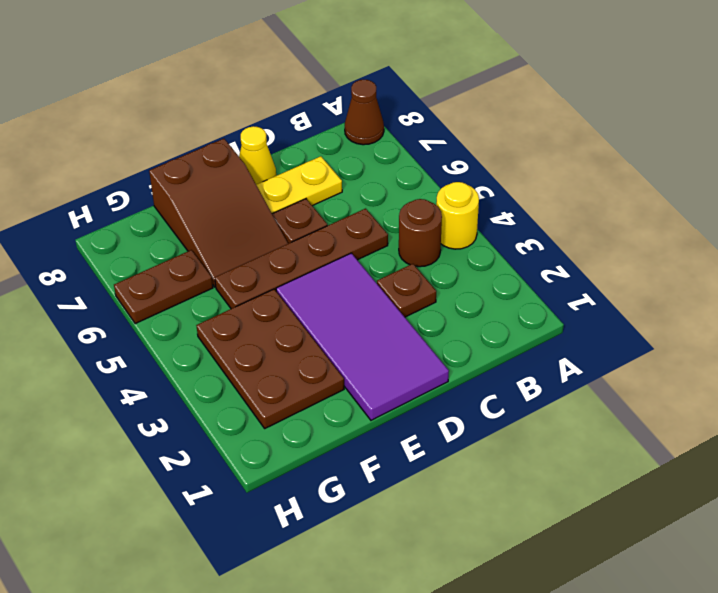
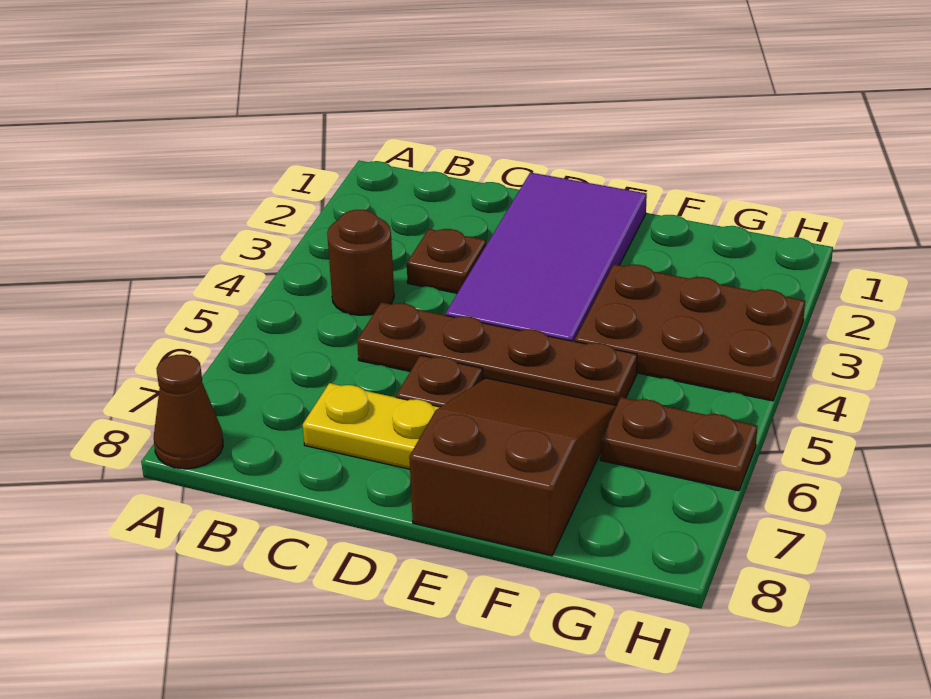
yellow round brick A4 level 1 -> none
yellow cone D8 level 1 -> none
brown plate F2:G4 level 1 -> brown plate F3:H4 level 1

